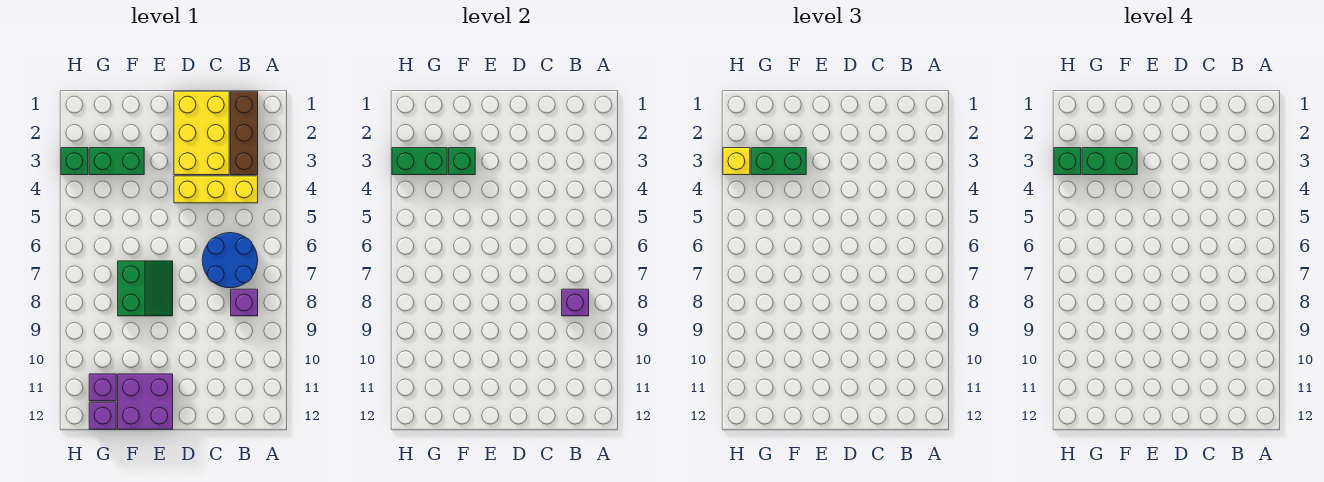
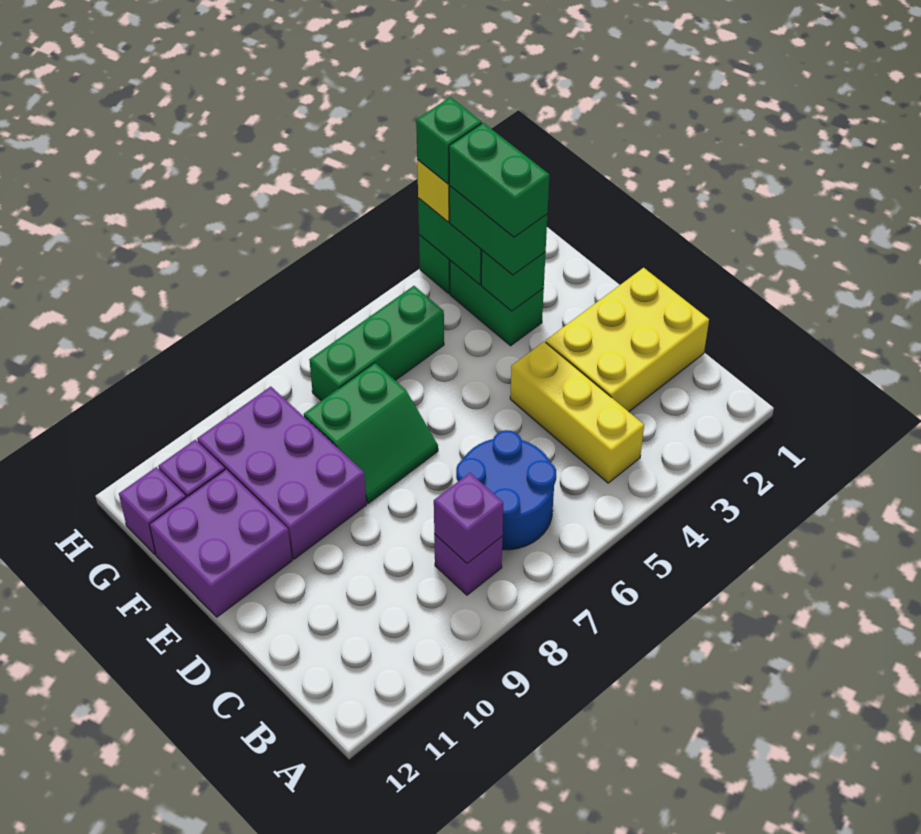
brown brick B1:B3 level 1 -> none
none -> purple brick E9:G10 level 1
none -> green brick G5:G7 level 1

